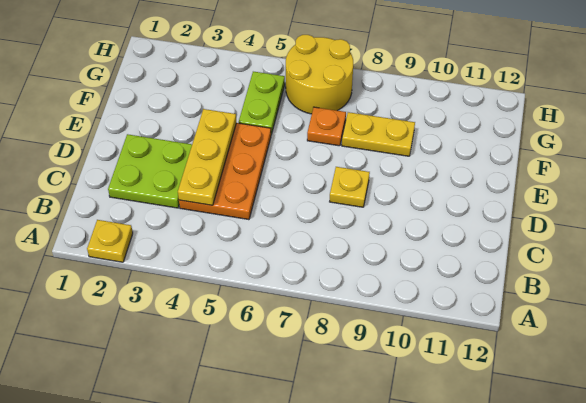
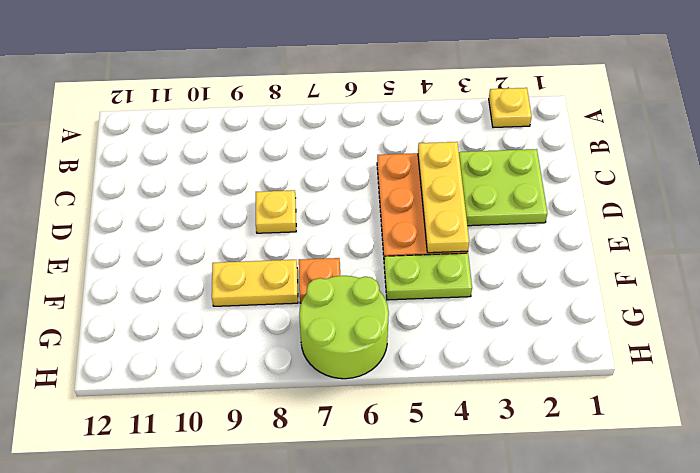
lime plate F5:G5 level 1 -> lime plate F4:F5 level 1
yellow round brick G6:H7 level 1 -> lime round brick G6:H7 level 1

